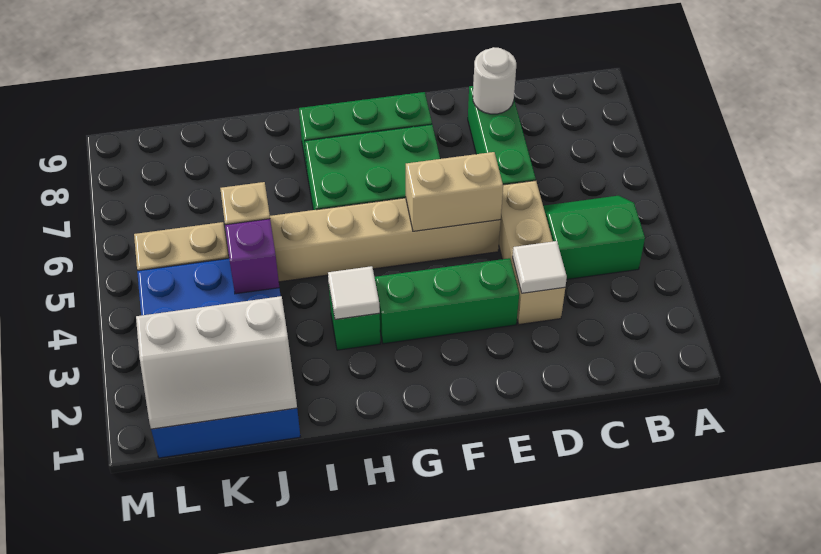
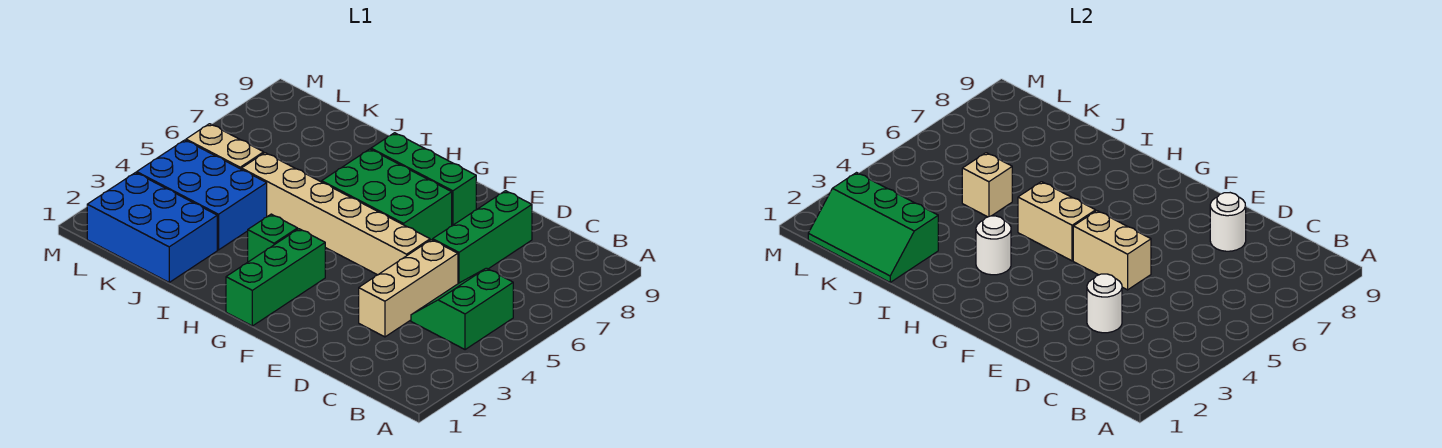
green slope B4:C5 level 1 top 4 -> green slope B4:C5 level 1 top B
white tile D3 level 2 -> white round brick D3 level 2
green brick E3:G3 level 1 -> green brick G1:G3 level 1
none -> tan brick G5:H5 level 2
white tile H3 level 2 -> white round brick H3 level 2
white slope J1:L2 level 2 top 2 -> green slope J1:L2 level 2 top 2
purple brick J4 level 2 -> none

